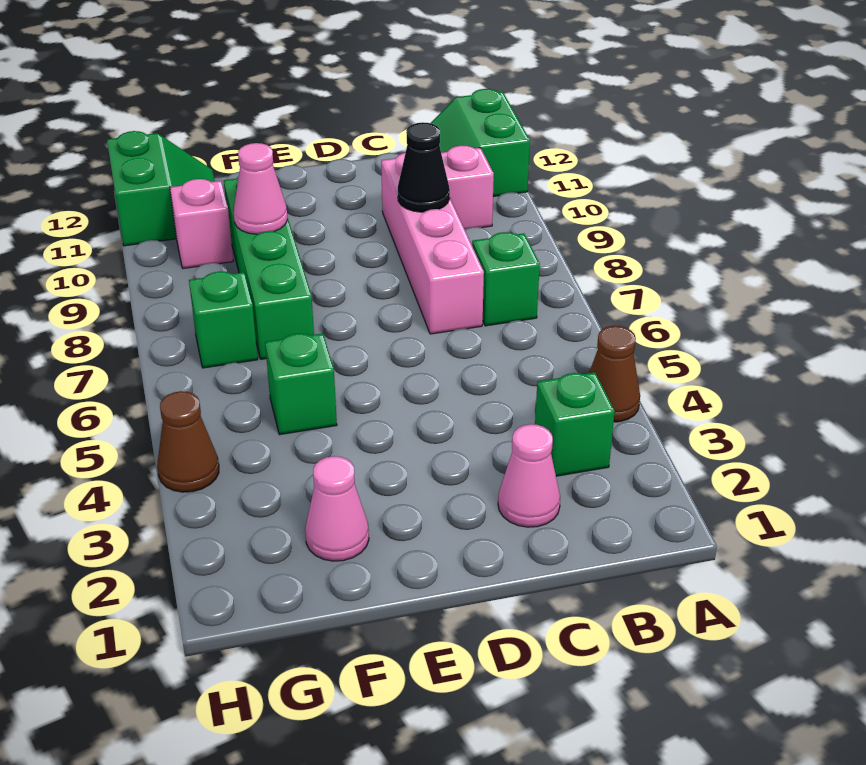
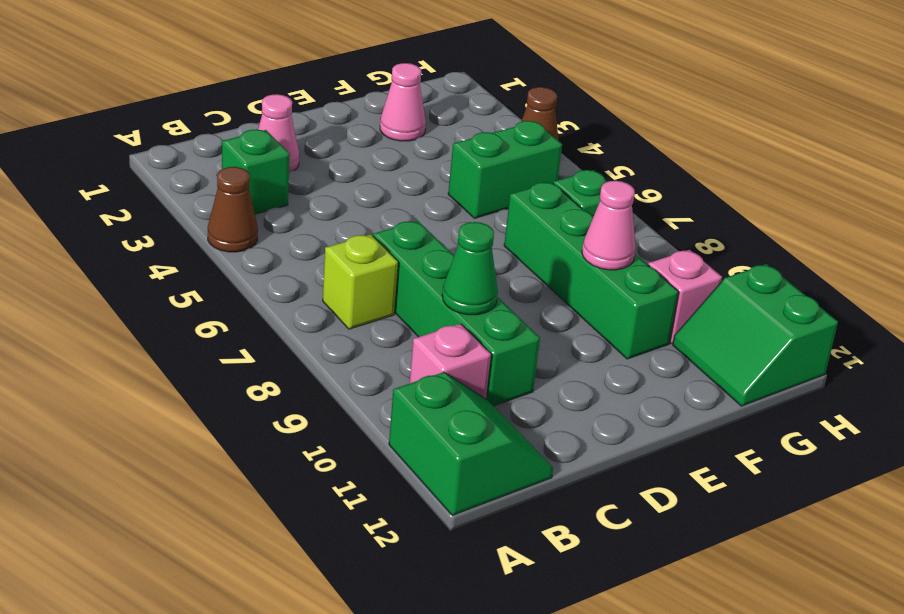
green brick B7 level 1 -> lime brick B7 level 1
pink brick C7:C10 level 1 -> green brick C7:C10 level 1
black cone C9 level 2 -> green cone C9 level 2
green brick F5 level 1 -> green brick F5:G5 level 1

